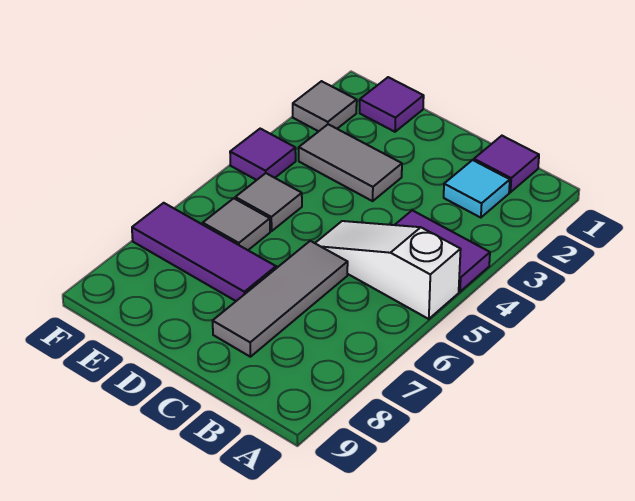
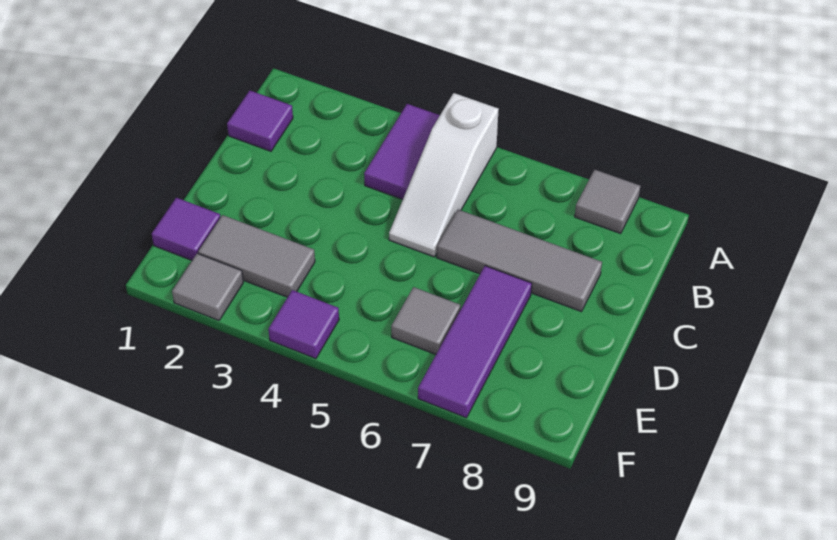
cyan tile B2 level 1 -> none
grey tile D3:E3 level 1 -> grey tile E2:E3 level 1
grey tile E5 level 1 -> grey tile A8 level 1

